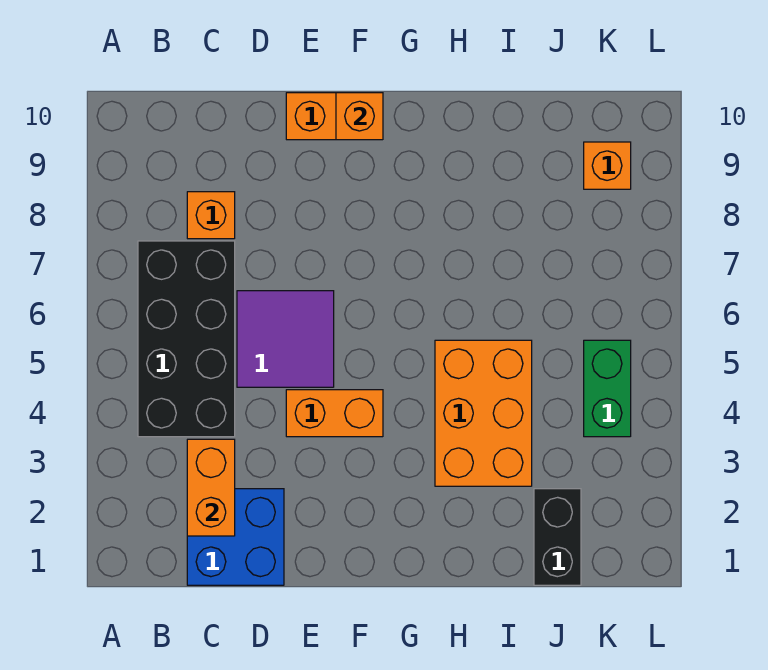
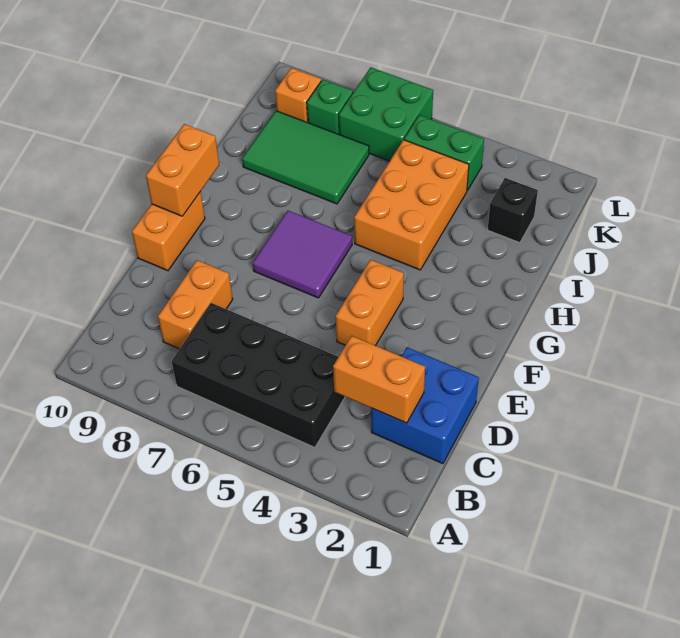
orange brick C8 level 1 -> orange brick C8:D8 level 1
purple tile D5:E6 level 1 -> purple tile F6:G7 level 1
orange brick F10 level 2 -> orange brick F10:G10 level 2
orange brick H3:I5 level 1 -> orange brick H4:J5 level 1
none -> green tile I7:J9 level 1
black brick J1:J2 level 1 -> black brick J2 level 1
none -> green brick K6:L7 level 1
none -> green brick K8 level 1

